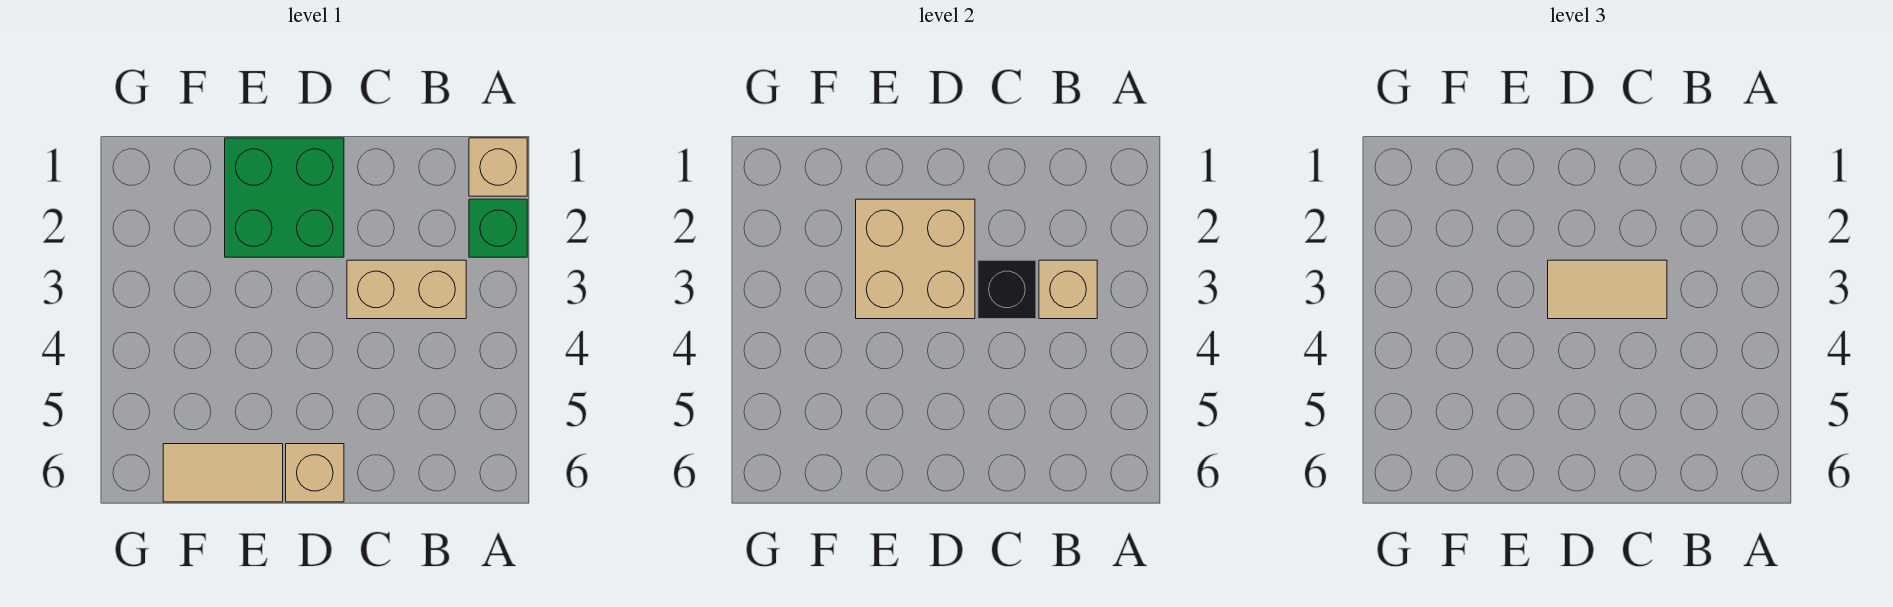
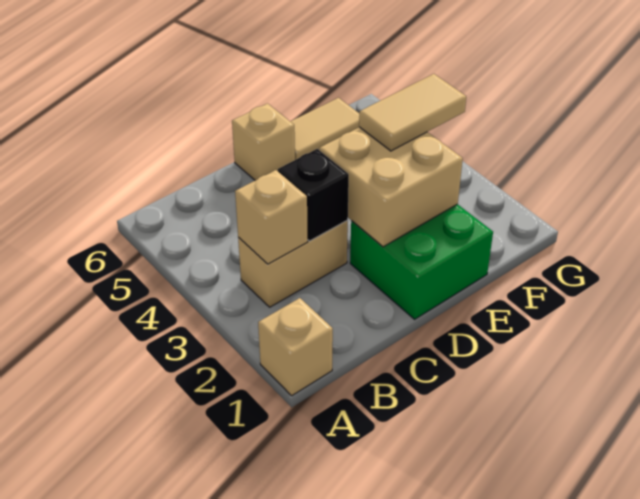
green brick A2 level 1 -> none
tan tile C3:D3 level 3 -> tan tile E3:F3 level 3

